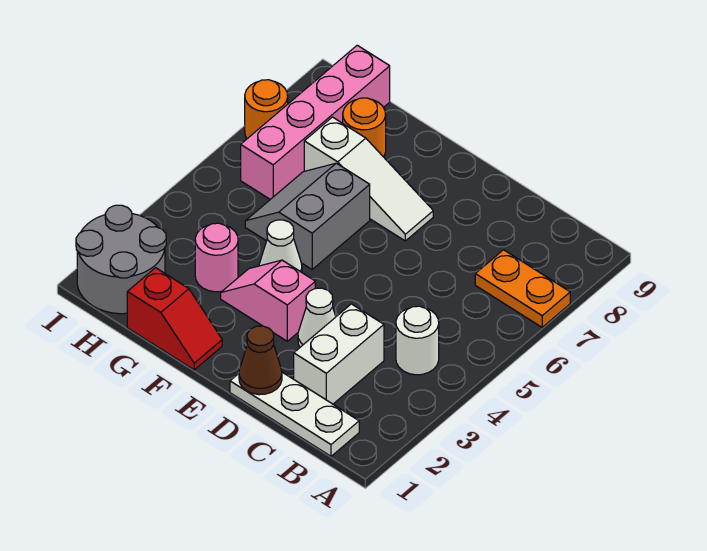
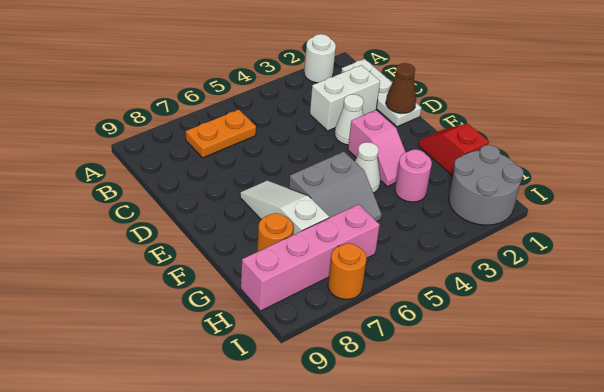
orange plate A7:B7 level 1 -> orange plate B6:B7 level 1
white round brick B4 level 1 -> white round brick A2 level 1

